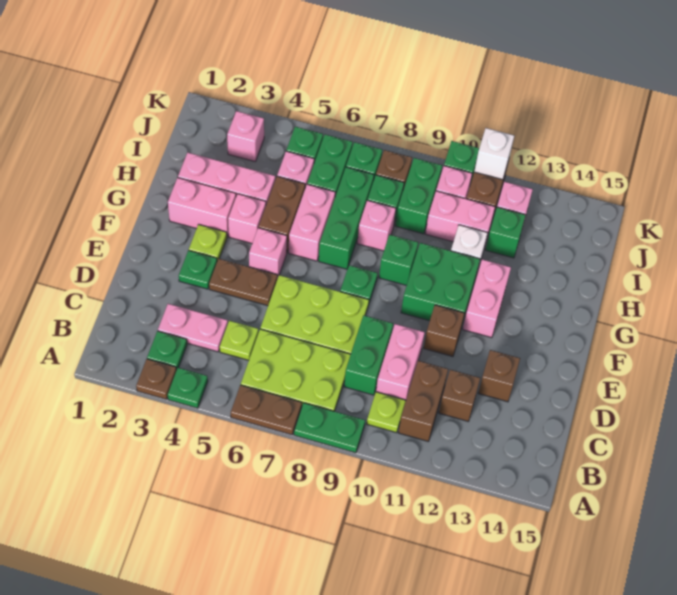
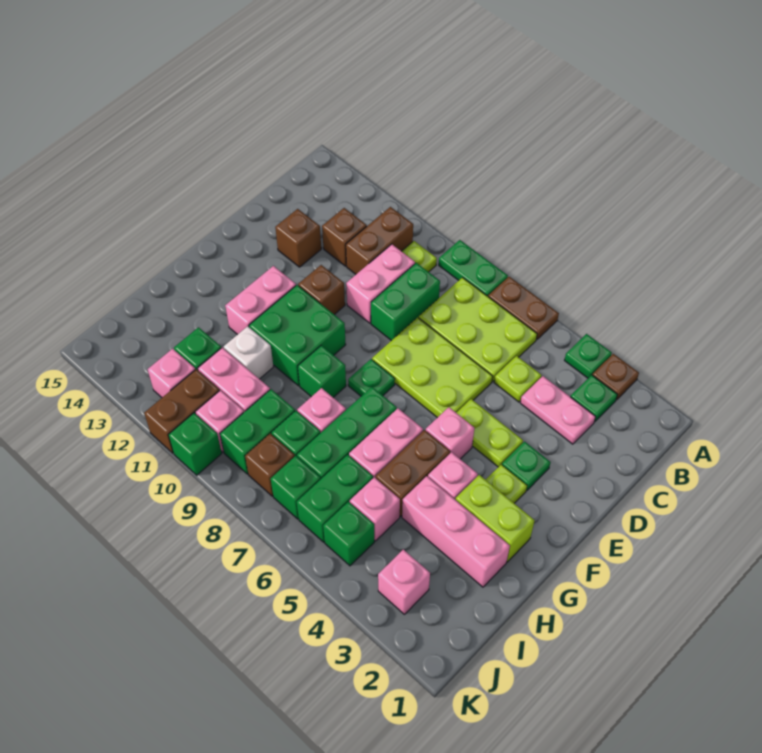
brown plate E4:E5 level 1 -> lime plate E4:E5 level 1
pink brick G2:G3 level 1 -> lime brick G2:G3 level 1
white brick K11 level 2 -> none

